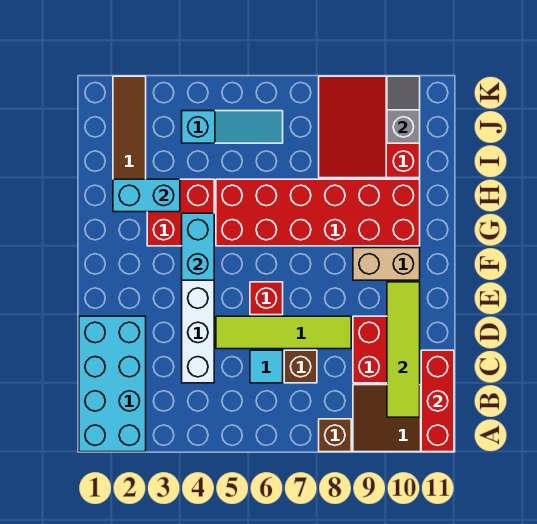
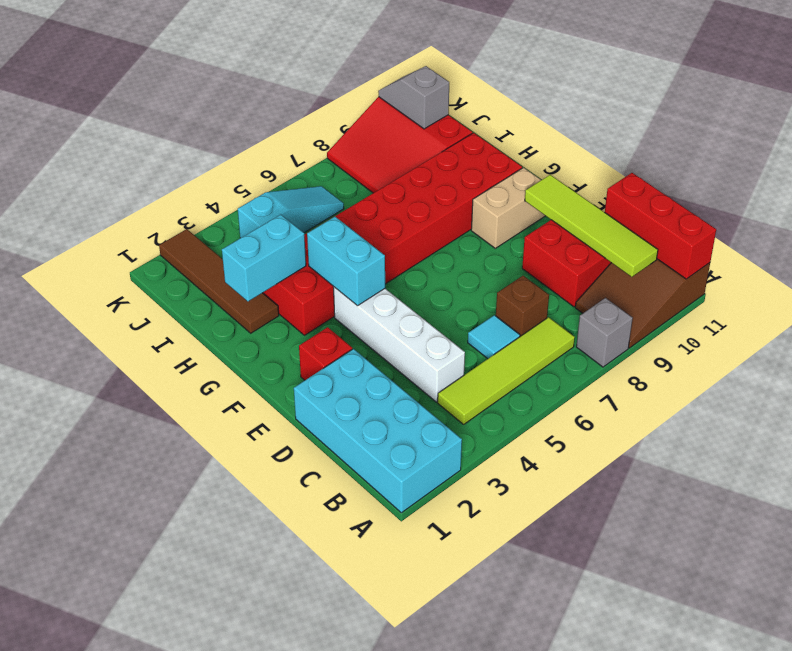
brown brick A8 level 1 -> grey brick A8 level 1
lime tile D5:D8 level 1 -> lime tile B4:B7 level 1
red brick E6 level 1 -> red brick E2 level 1

